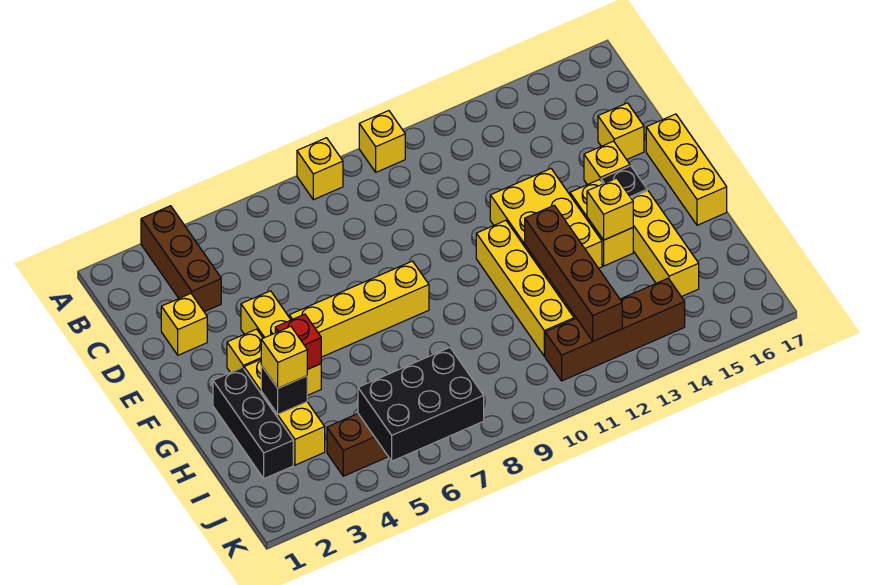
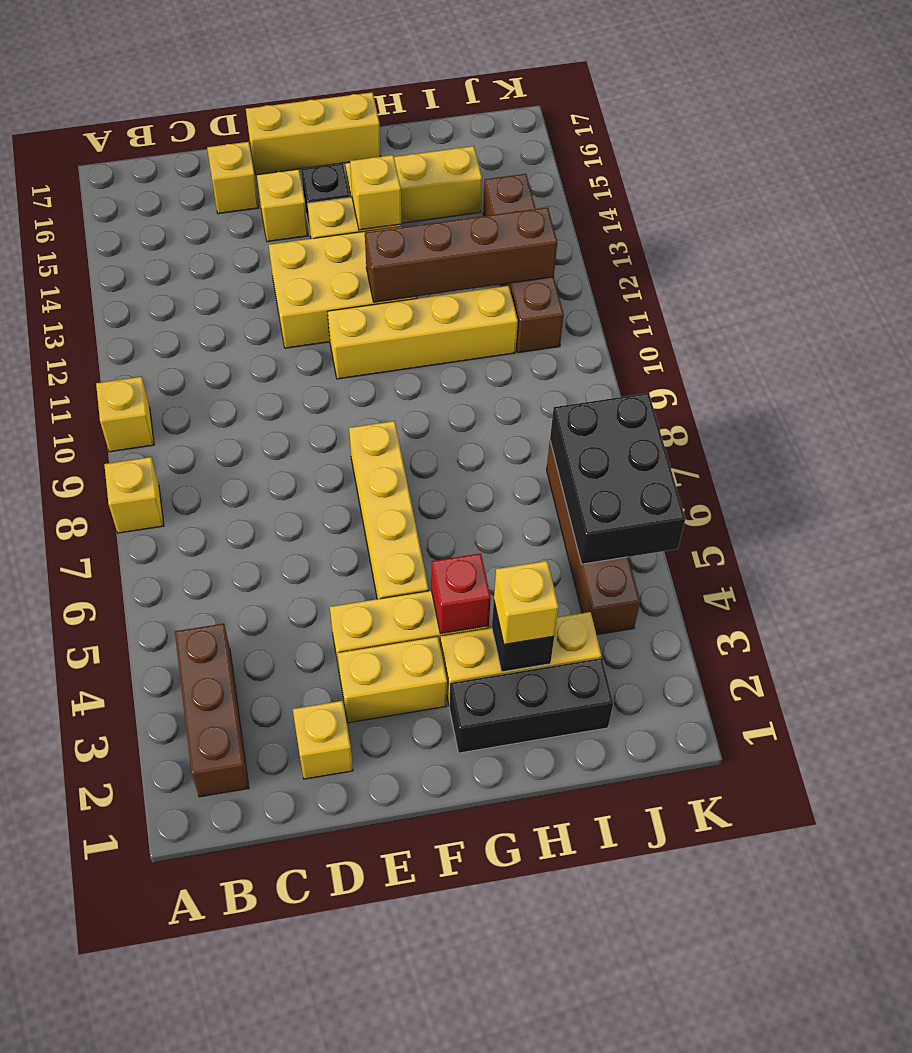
brown brick A3:C3 level 1 -> brown brick B2:B4 level 1
yellow brick F3 level 1 -> yellow brick E3:F3 level 1

